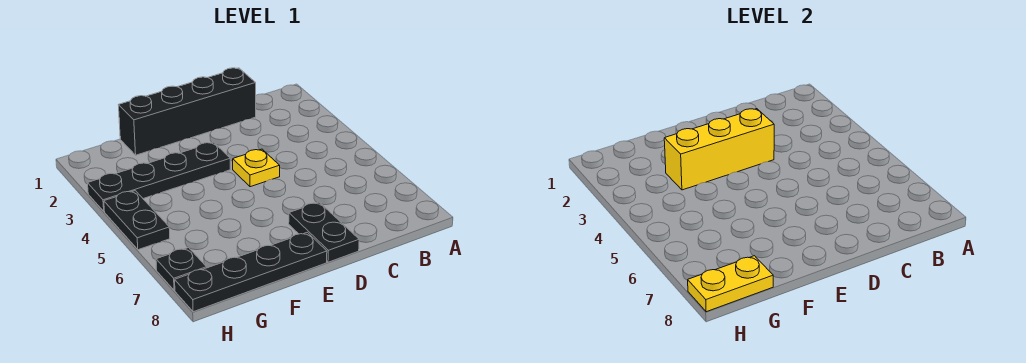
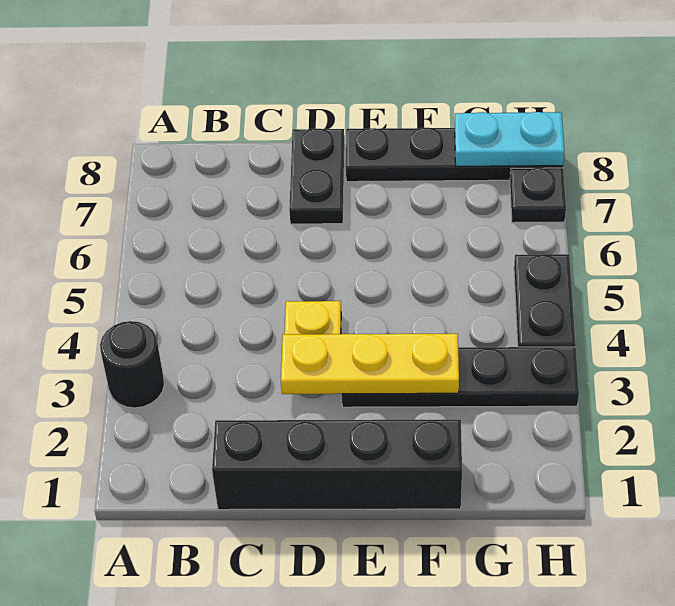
none -> black round brick A3 level 1
yellow brick D3:F3 level 2 -> yellow plate D3:F3 level 2
yellow plate G8:H8 level 2 -> cyan plate G8:H8 level 2

